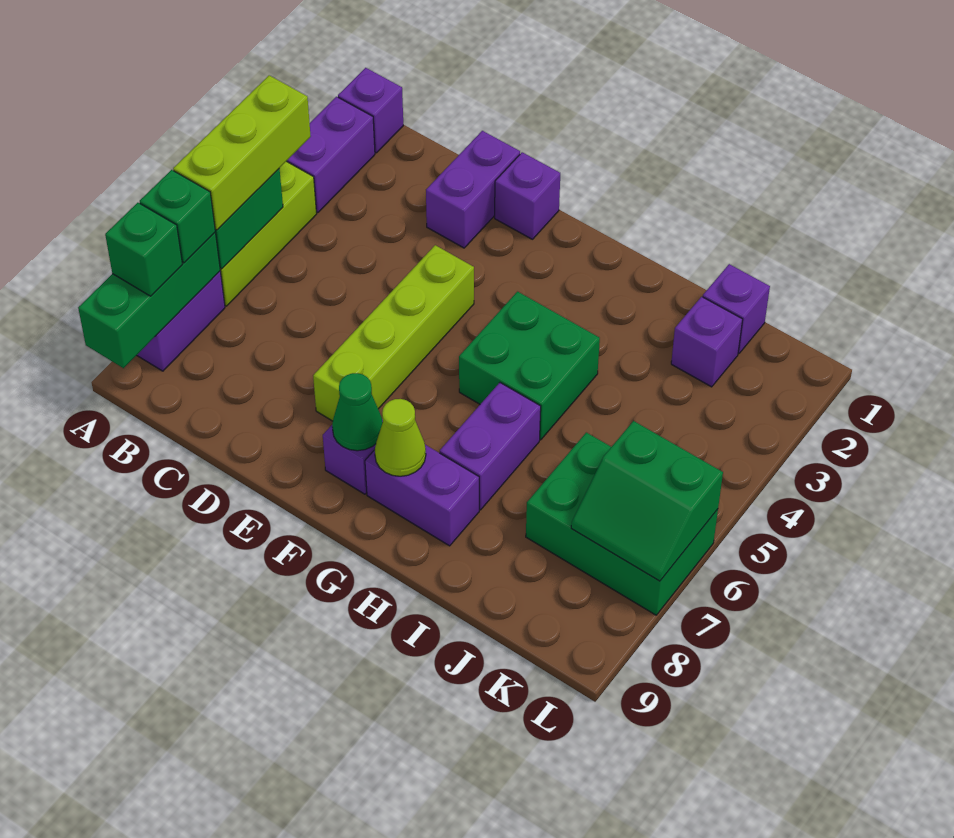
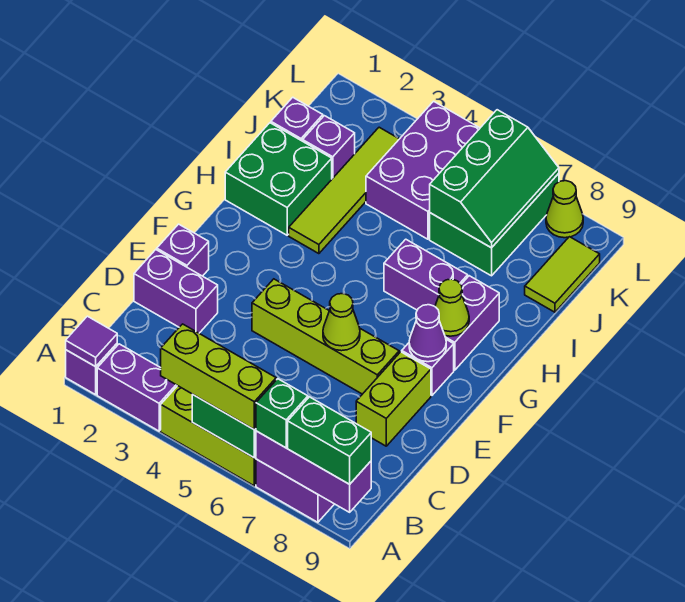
none -> purple tile A1 level 2
green brick A7:A9 level 2 -> purple brick A7:A9 level 2
green brick A8 level 3 -> green brick A8:A9 level 3
none -> lime brick D8:E8 level 1
none -> lime cone E6 level 2
green cone F8 level 2 -> purple cone F8 level 2
green brick G4:H5 level 1 -> green brick H1:I2 level 1
none -> lime tile H3:K3 level 1
none -> purple brick J4:L5 level 1
none -> lime tile J9:K9 level 1
green slope K6:L7 level 2 top 6 -> green slope J6:L7 level 2 top 6
none -> lime cone L8 level 1

